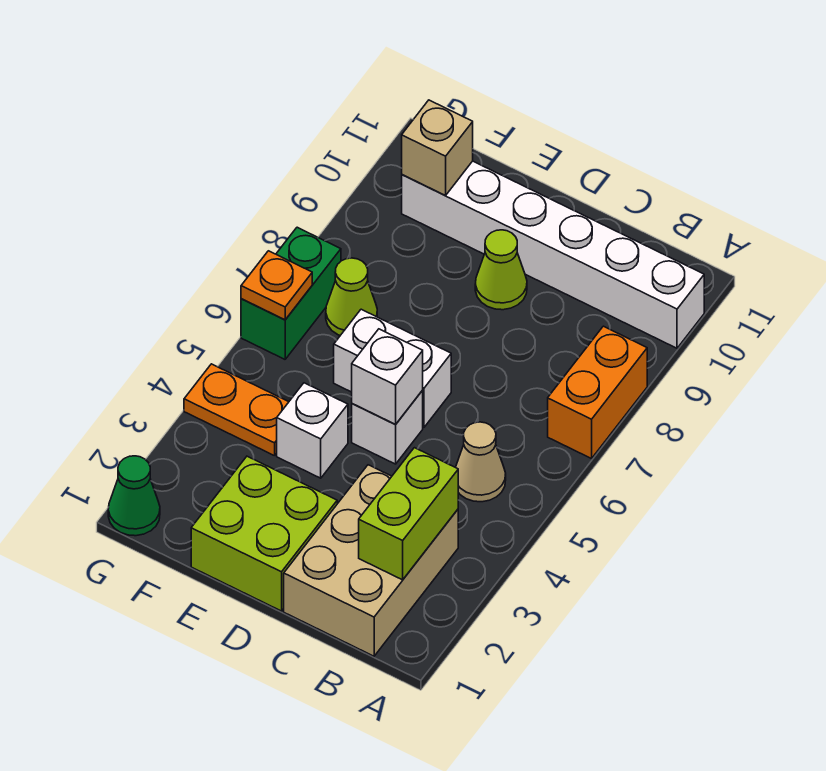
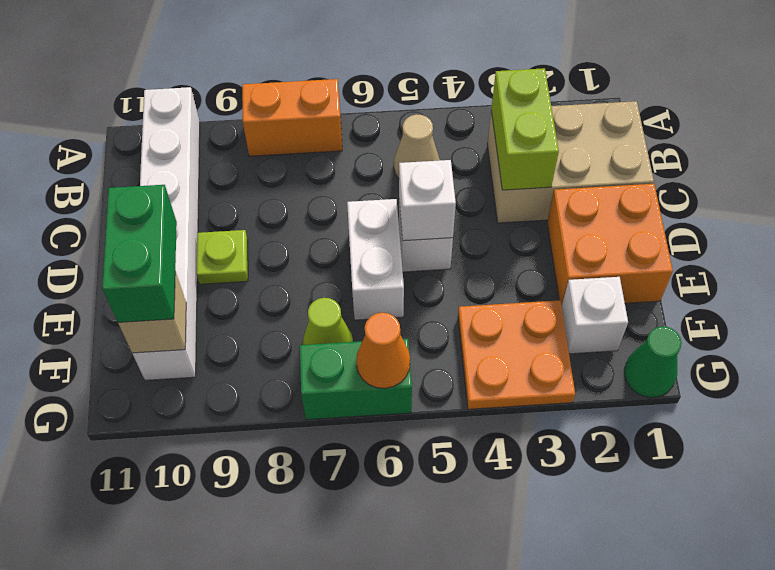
lime brick B2:B3 level 2 -> lime brick B3:C3 level 2
lime brick D1:E2 level 1 -> orange brick D1:E2 level 1
lime cone D9 level 1 -> lime plate D9 level 1
white brick E4 level 1 -> white brick F2 level 1
none -> green brick E10:F10 level 3
orange plate F4:G4 level 1 -> orange plate F3:G4 level 1
orange plate G6 level 2 -> orange cone G6 level 2

